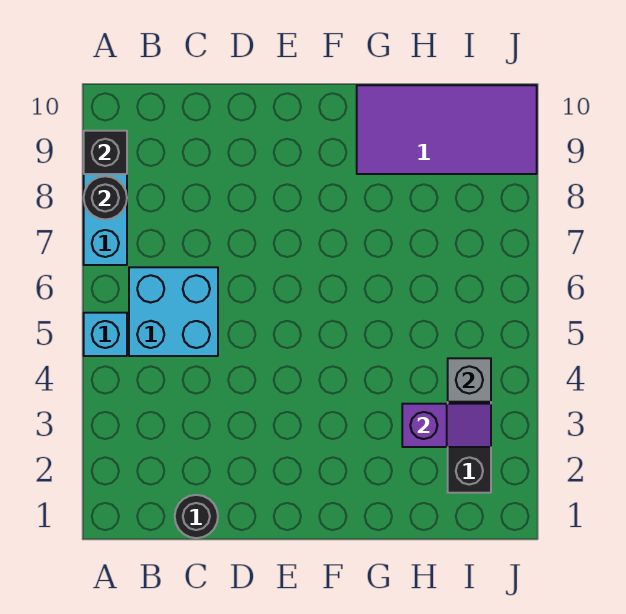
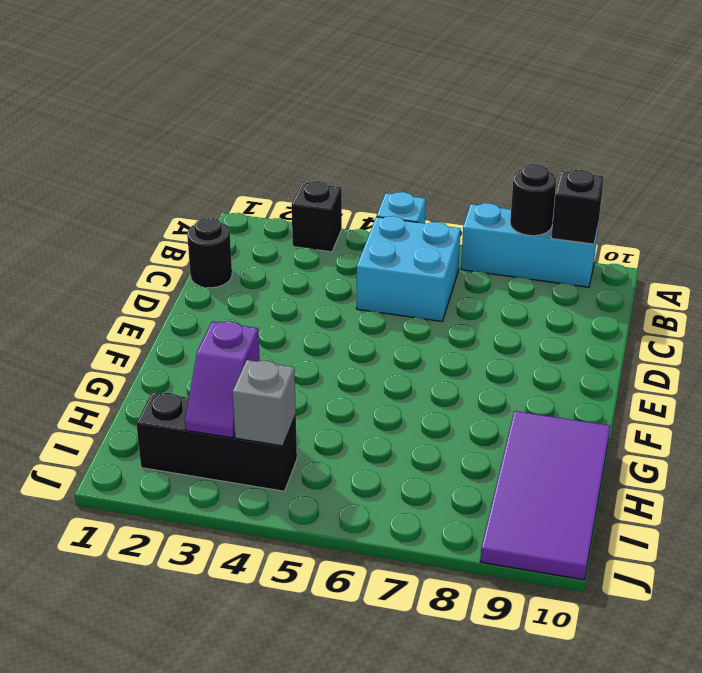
none -> black brick A3 level 1

